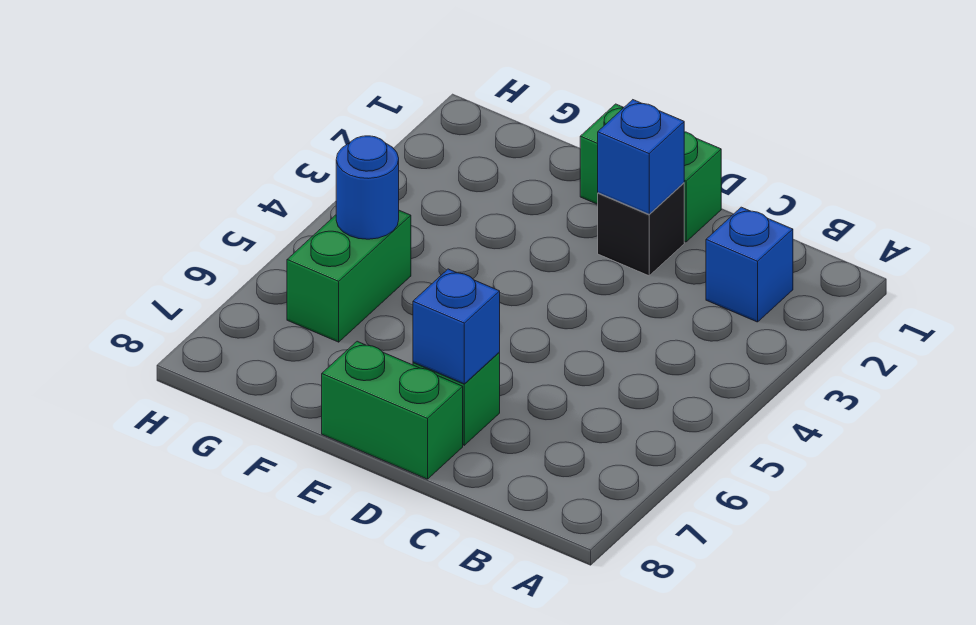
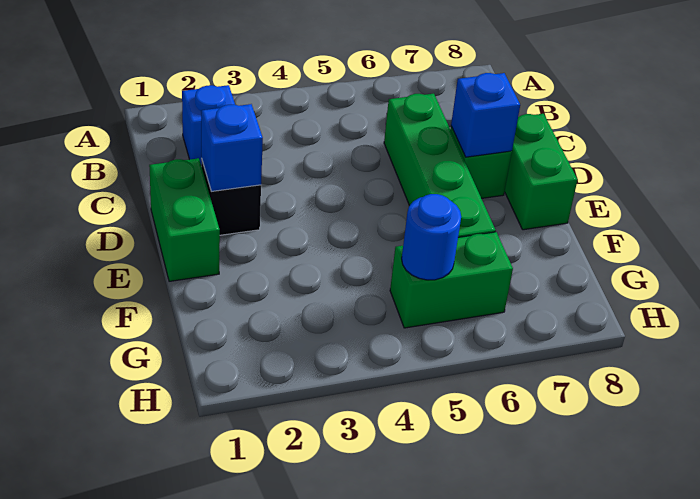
none -> green brick C6:F6 level 1

